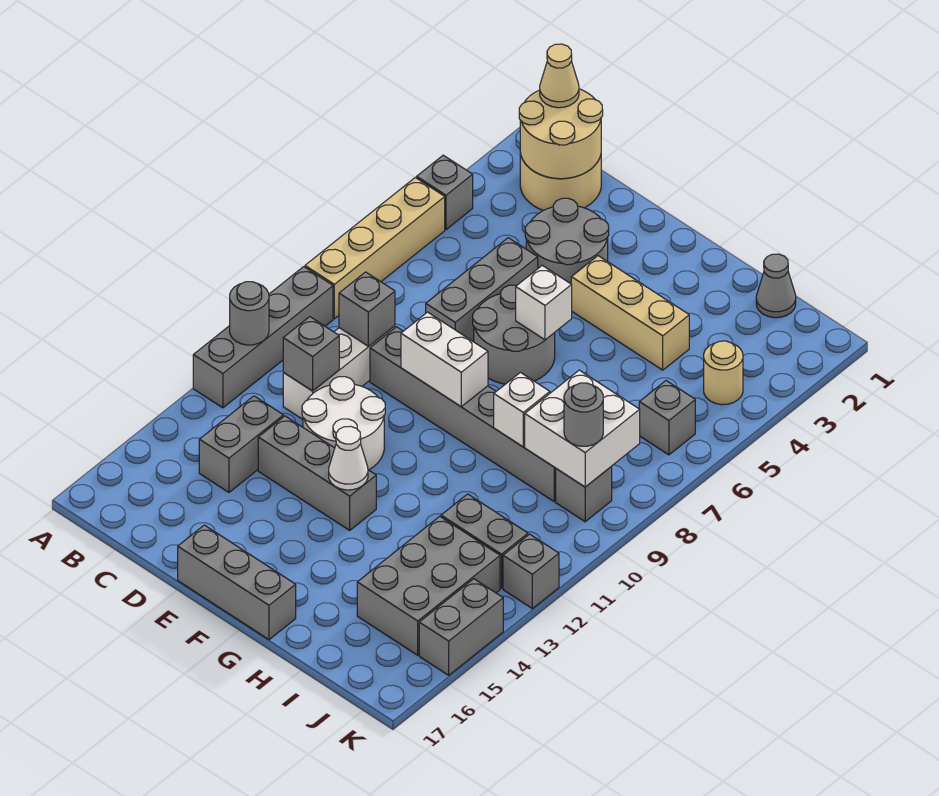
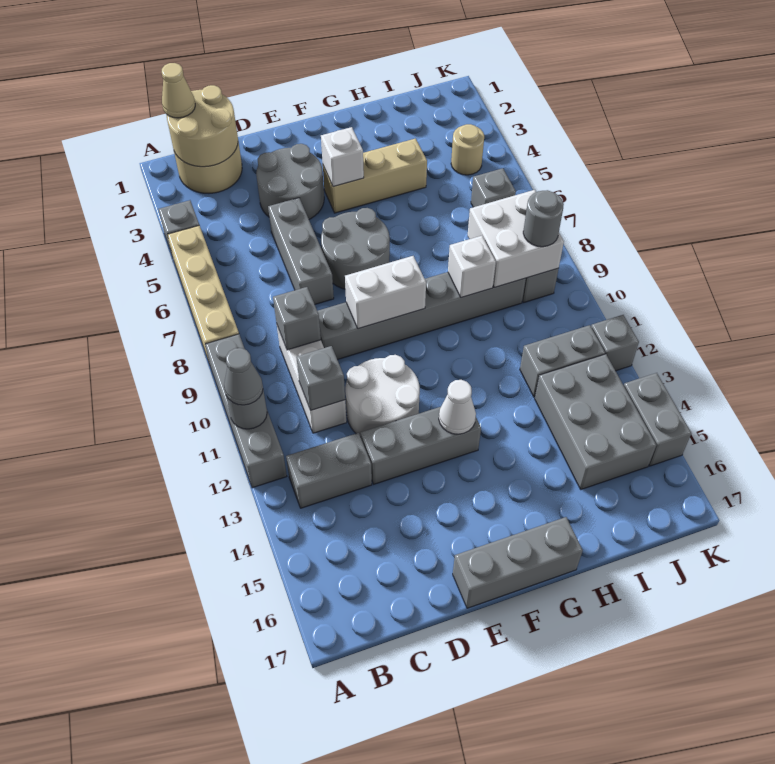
grey brick C13:C14 level 1 -> grey brick B13:C13 level 1
white brick F6 level 2 -> white brick F4 level 2
grey cone I1 level 1 -> grey cone A11 level 3

